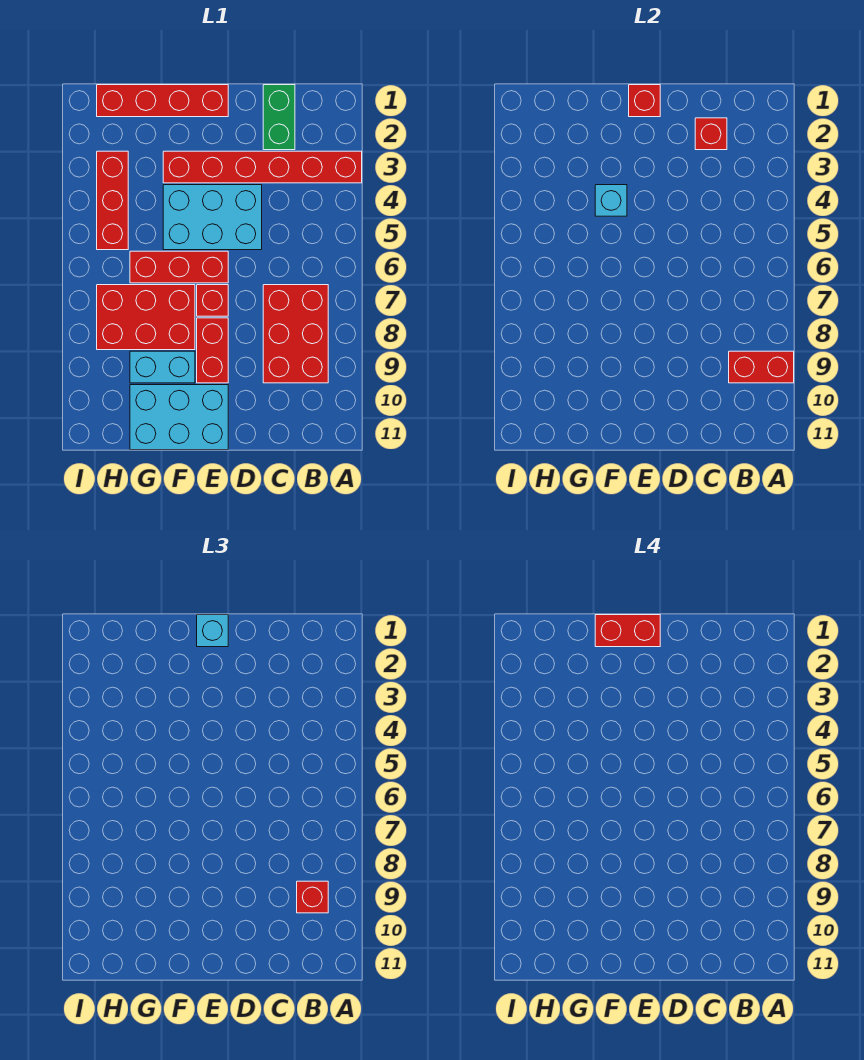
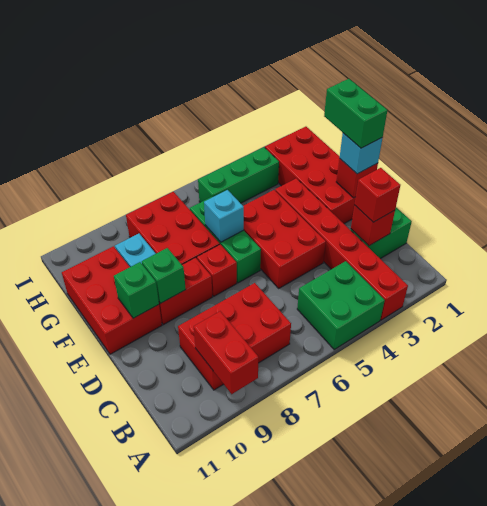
none -> green brick A4:B5 level 1
red brick B9 level 3 -> red brick C2 level 3
cyan brick D4:F5 level 1 -> red brick D4:F5 level 1
red brick E1:H1 level 1 -> red brick E1:H2 level 1
red brick E1:F1 level 4 -> green brick E1:F1 level 4
red brick E6:G6 level 1 -> green brick E6:G6 level 1
none -> green brick E9 level 2
cyan brick E10:G11 level 1 -> red brick E10:G11 level 1
none -> green brick E10 level 2
cyan brick F4 level 2 -> cyan brick F6 level 2
red brick H3:H5 level 1 -> green brick H3:H5 level 1

